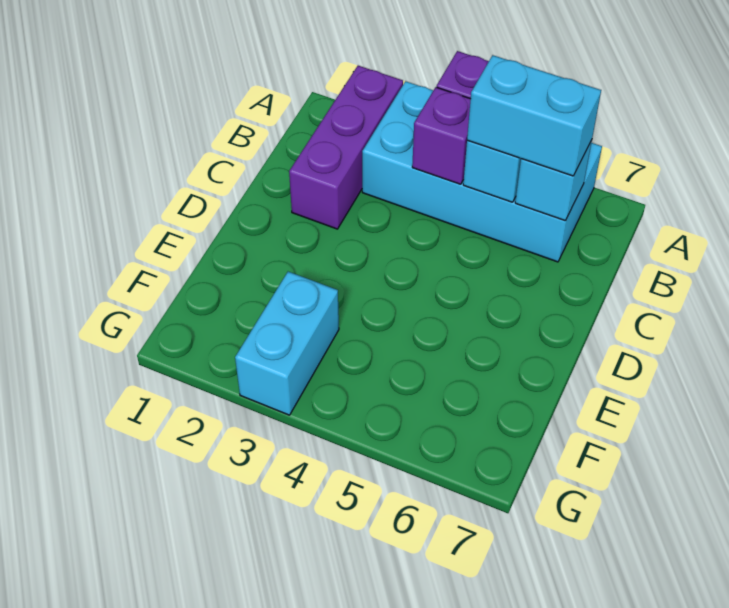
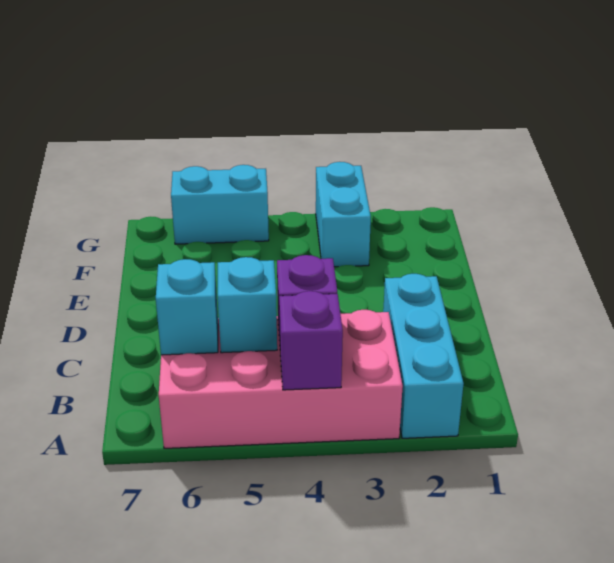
purple brick A2:C2 level 1 -> cyan brick A2:C2 level 1
cyan brick A3:B6 level 1 -> pink brick A3:B6 level 1
cyan brick B5:B6 level 3 -> cyan brick G5:G6 level 1

